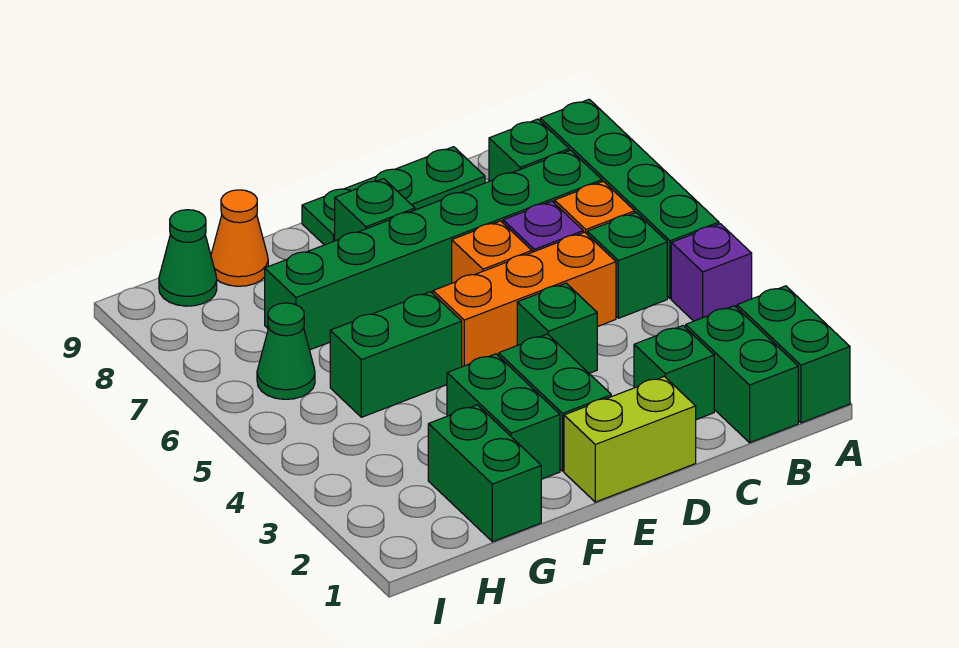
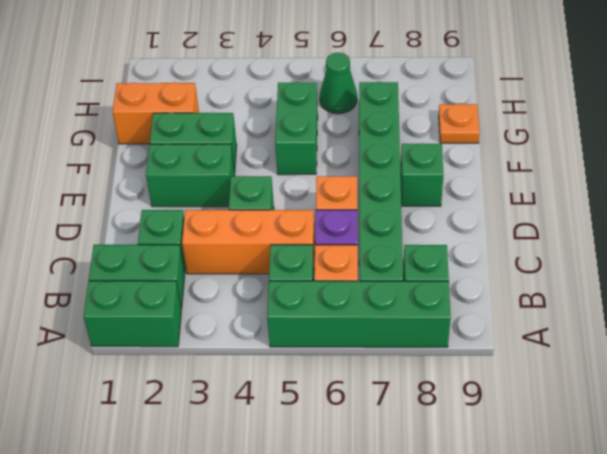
purple brick A4 level 1 -> none
orange brick C5:E5 level 1 -> orange brick C3:C5 level 1
green plate C9:E9 level 1 -> none
lime brick D1:E1 level 1 -> none
green brick G1:G2 level 1 -> orange brick G1:G2 level 1
orange cone G9 level 1 -> orange plate G9 level 1
green cone H9 level 1 -> none

